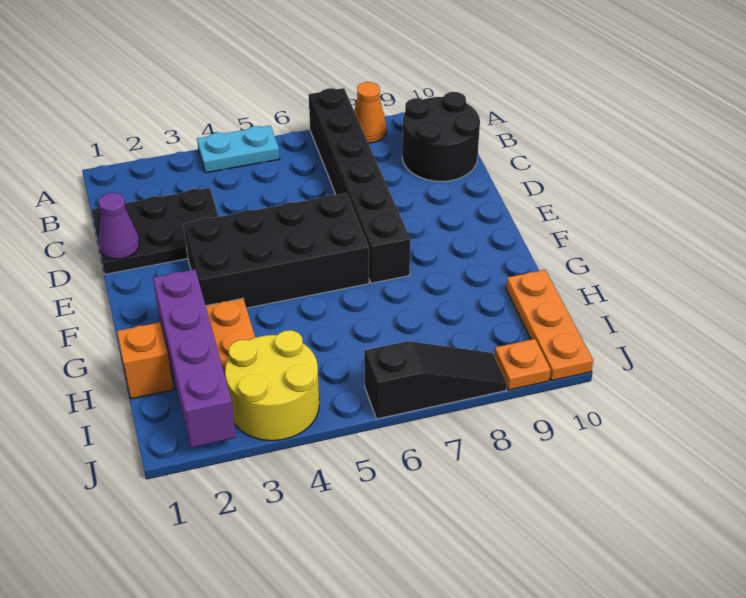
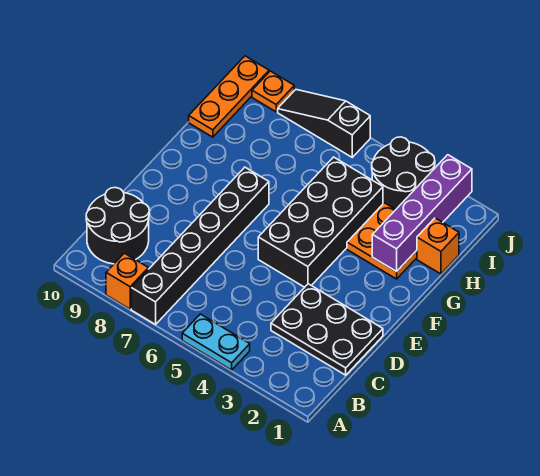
orange cone A8 level 1 -> orange brick A8 level 1
purple cone D1 level 2 -> none
black brick E3:F6 level 1 -> black brick E4:H5 level 1
yellow round brick I3:J4 level 1 -> black round brick I3:J4 level 1

